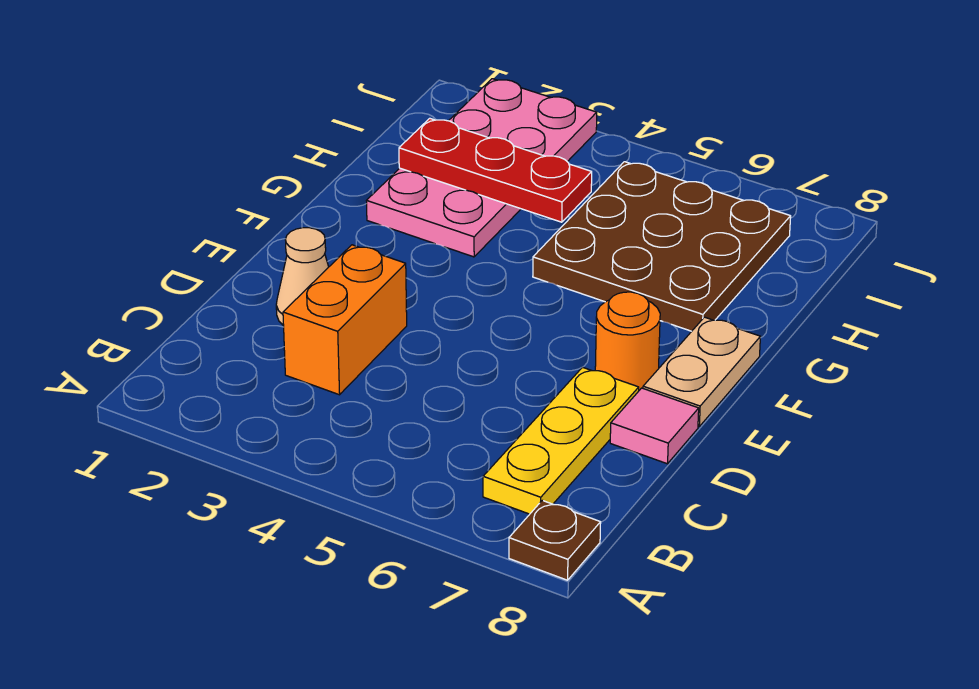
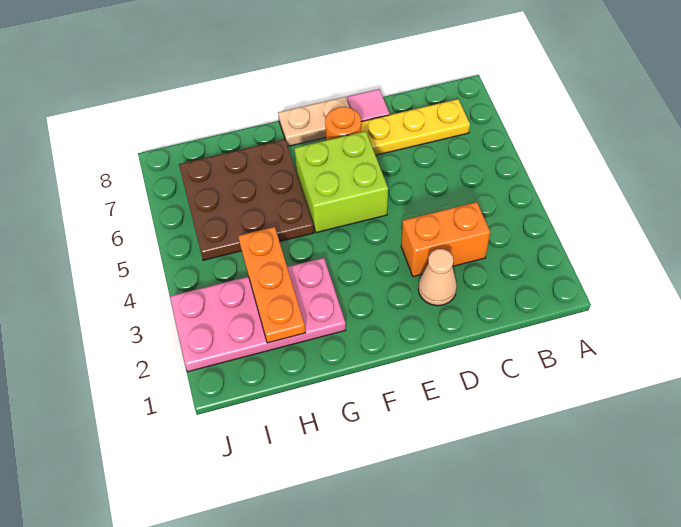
brown plate A8 level 1 -> none
none -> lime brick E5:F6 level 1
red plate H2:H4 level 2 -> orange plate H2:H4 level 2

